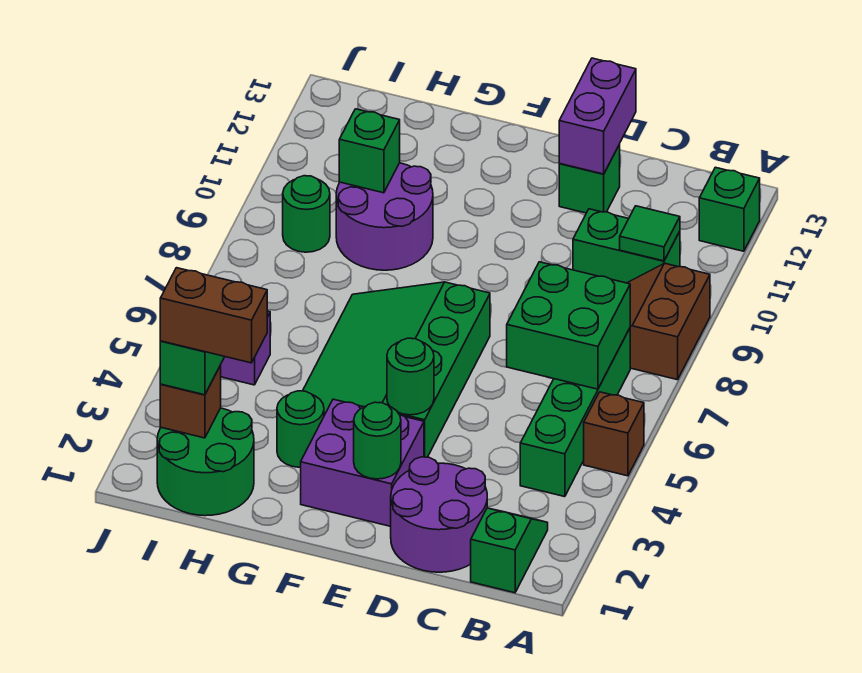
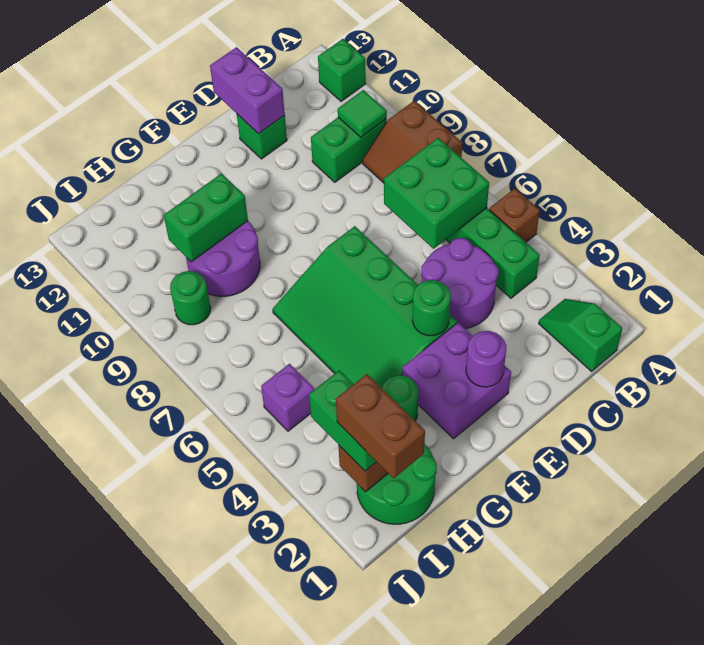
purple round brick C1:D2 level 1 -> purple round brick C4:D5 level 1
green round brick E2 level 2 -> purple round brick E2 level 2
brown brick H2:I2 level 4 -> brown brick I1:I2 level 4
green brick H10 level 2 -> green brick G10:H10 level 2

